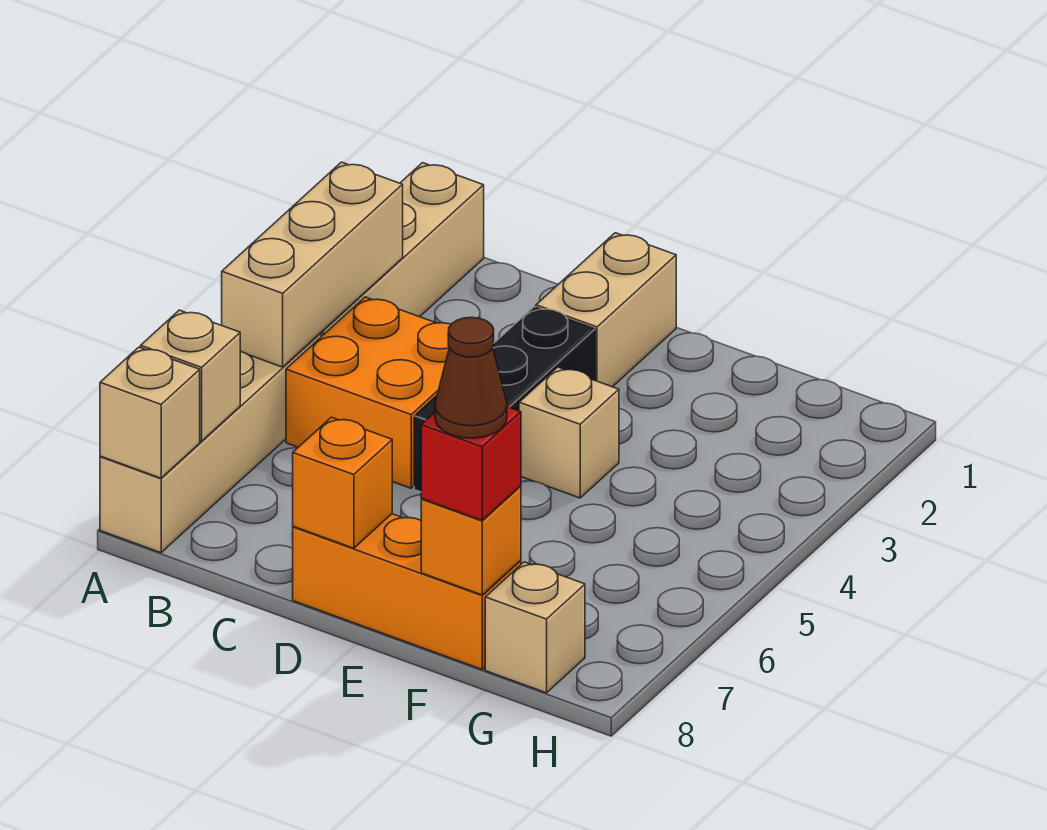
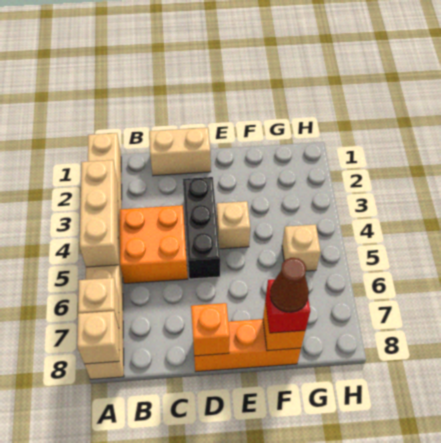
tan brick D1:D2 level 1 -> tan brick C1:D1 level 1
tan brick G8 level 1 -> tan brick G5 level 1

